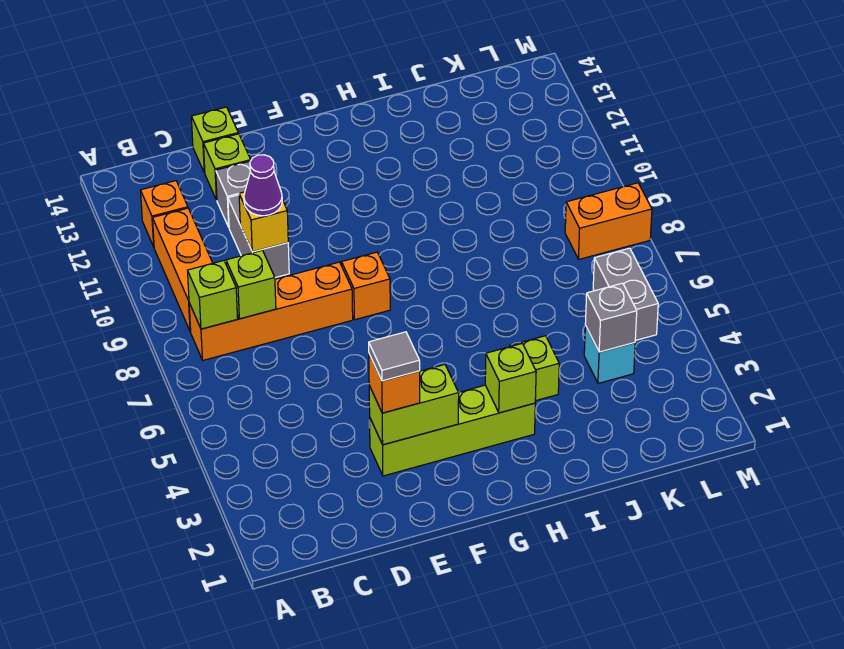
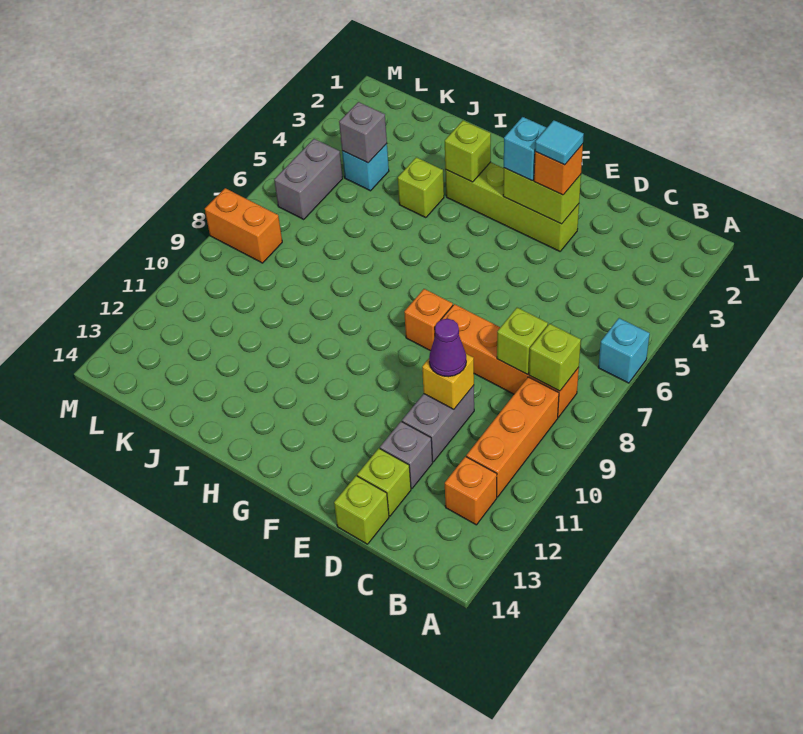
none -> cyan brick A6 level 1
grey tile E3 level 4 -> cyan tile E3 level 4
none -> cyan brick F3 level 3

